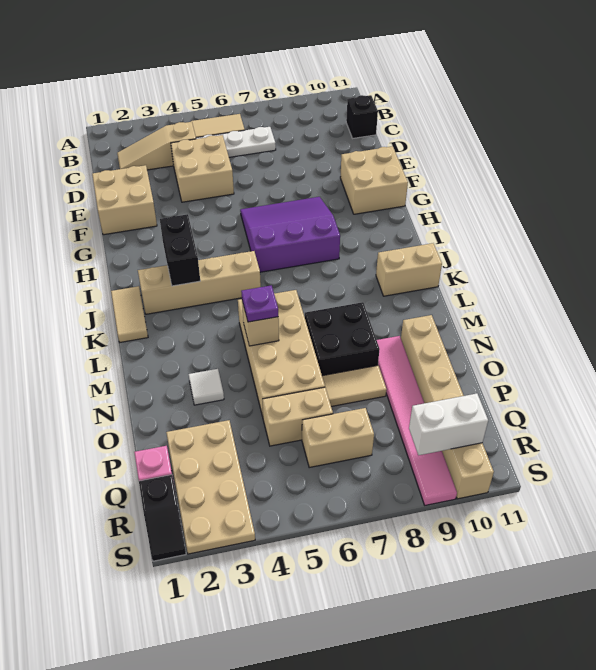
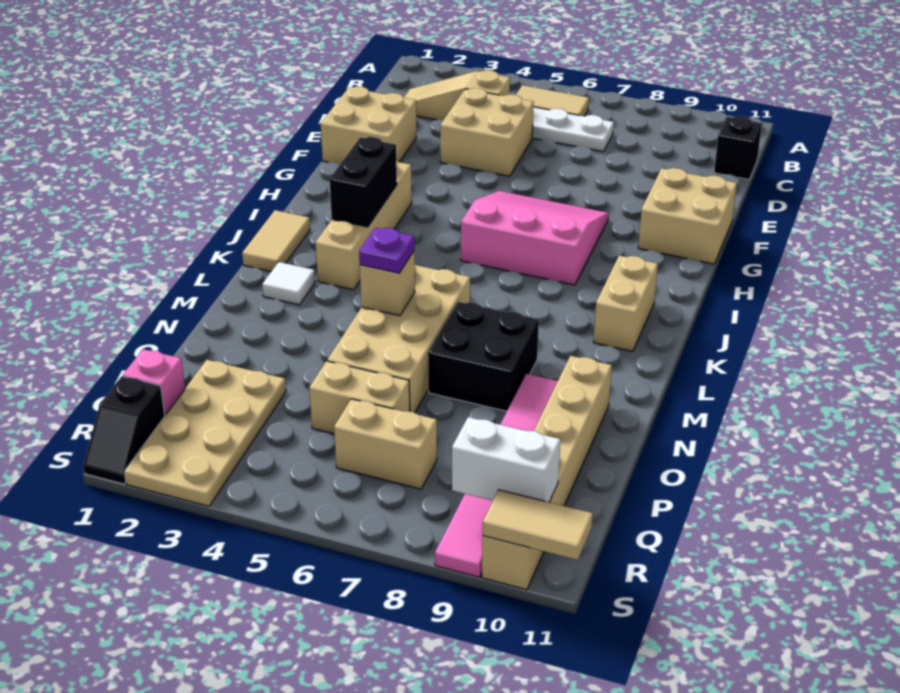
purple slope G6:I8 level 1 top I -> pink slope G6:I8 level 1 top I
tan brick J2:J5 level 1 -> tan brick H3:K3 level 1
tan brick K10:K11 level 1 -> tan brick J10:K10 level 1
white tile N3 level 1 -> white tile L2 level 1
tan tile O7:O8 level 1 -> tan tile S10:S11 level 2

